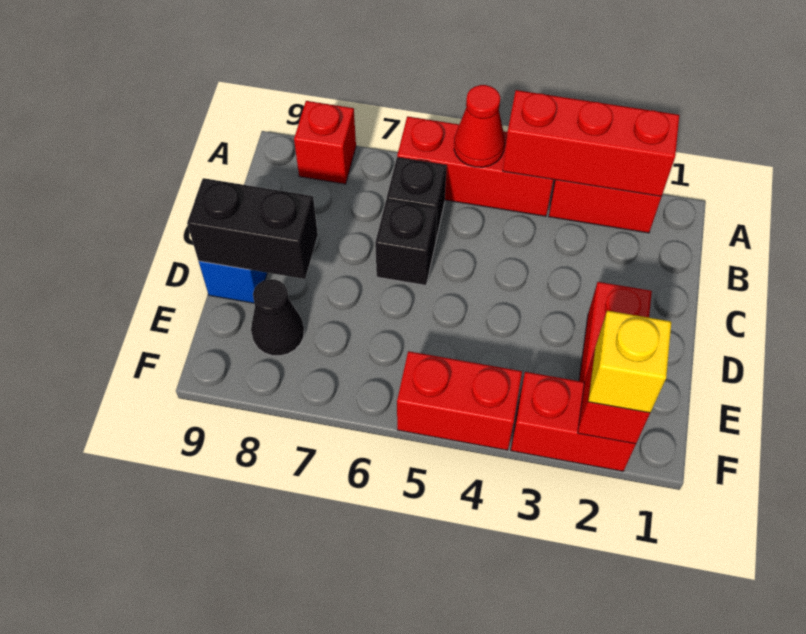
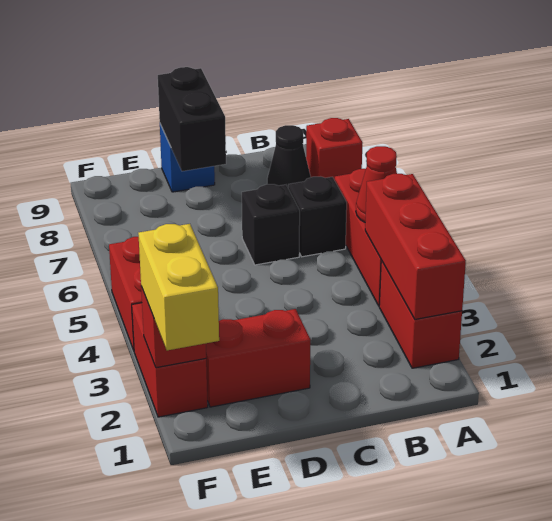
black cone E8 level 1 -> black cone B8 level 1
yellow brick F2 level 3 -> yellow brick F1:F2 level 3

